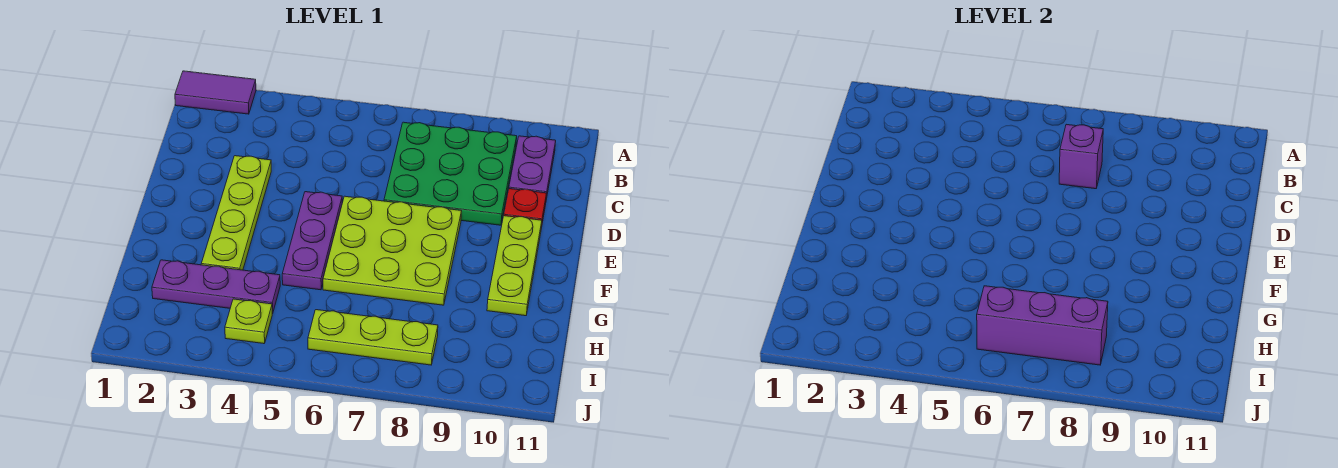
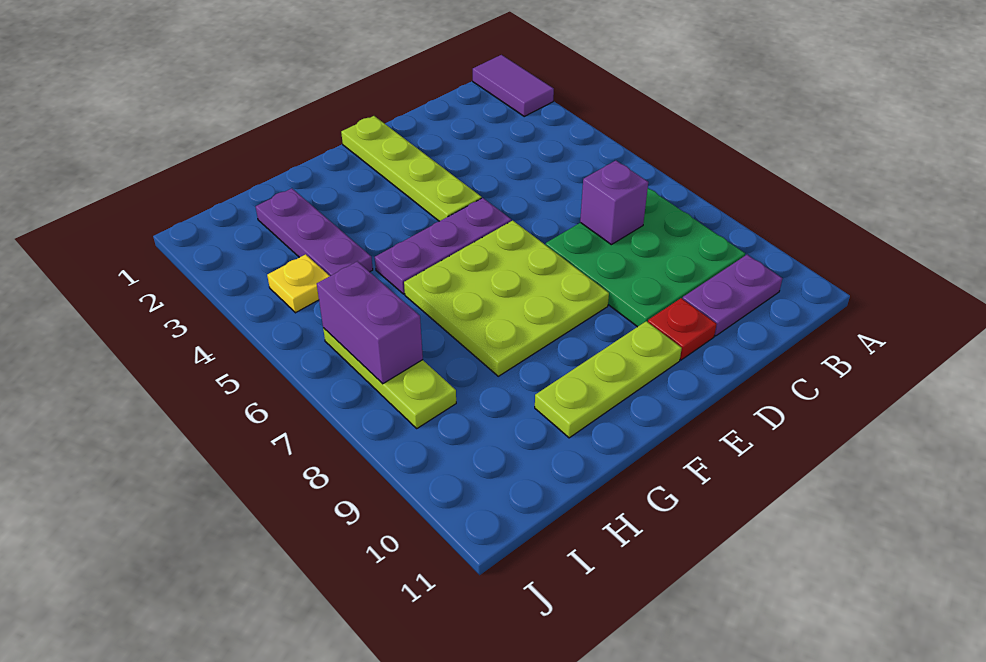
lime plate D3:G3 level 1 -> lime plate E1:E4 level 1
lime plate I4 level 1 -> yellow plate I4 level 1
purple brick I6:I8 level 2 -> purple brick I6:I7 level 2

